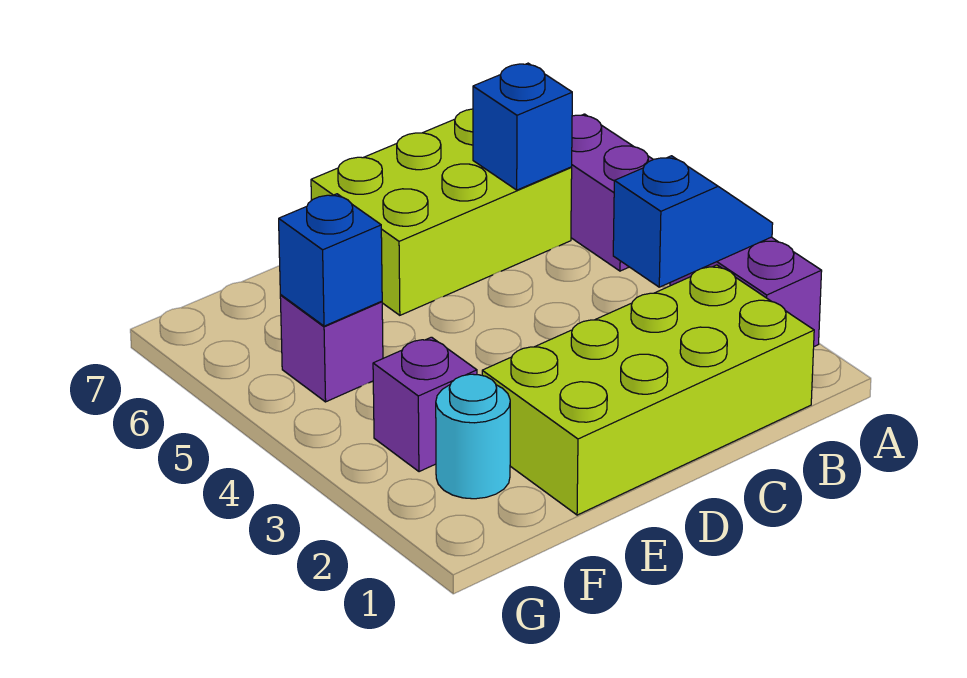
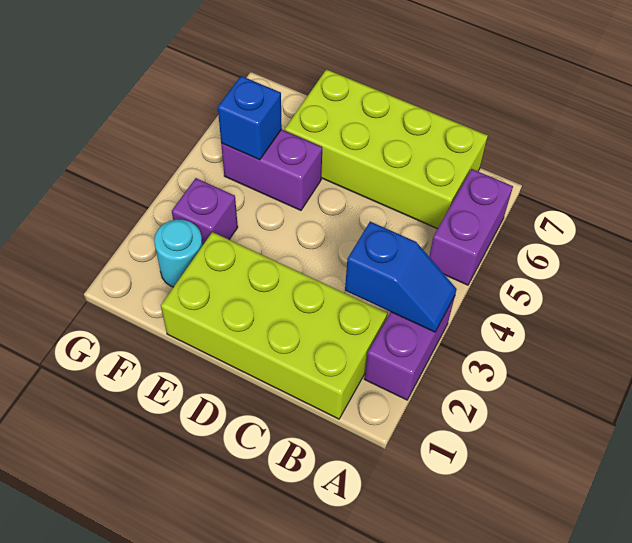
lime brick B6:D7 level 1 -> lime brick B6:E7 level 1
blue brick B6 level 2 -> none
purple brick F5 level 1 -> purple brick E5:F5 level 1

